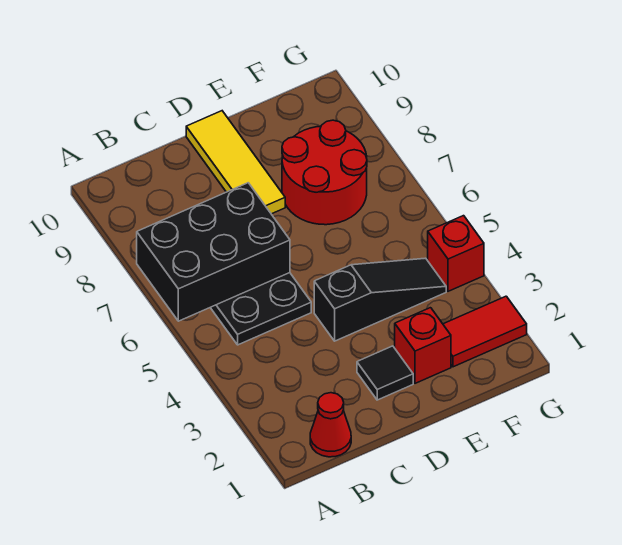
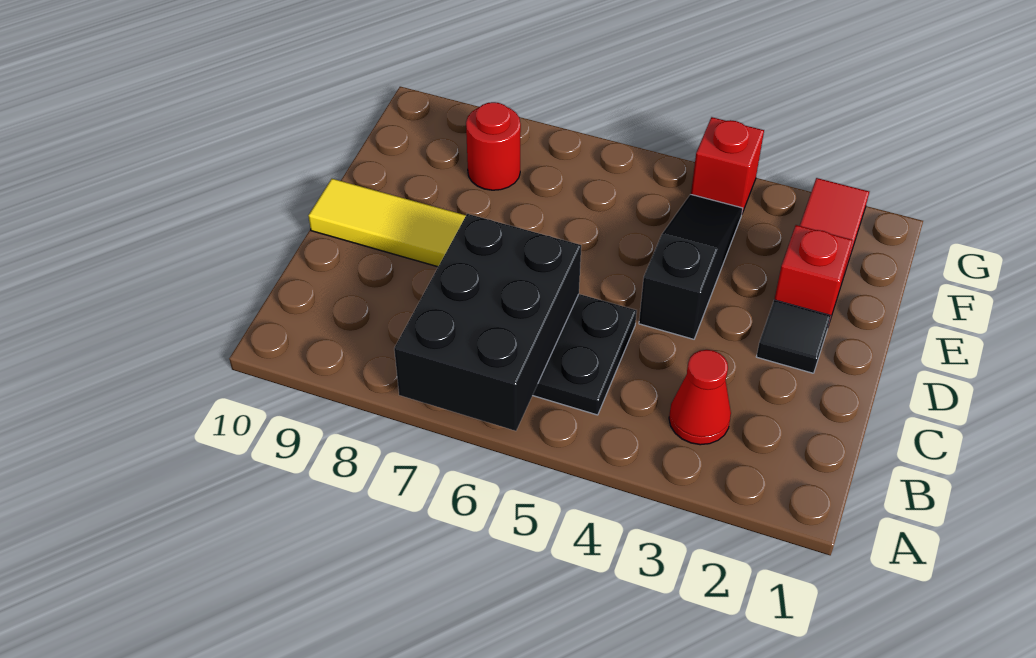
red cone B1 level 1 -> red cone B3 level 1
red round brick E7:F8 level 1 -> red round brick F8 level 1

